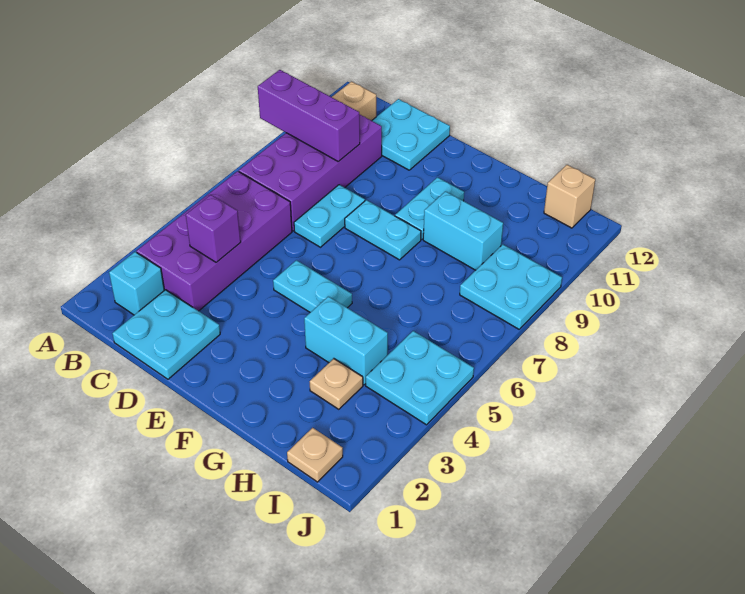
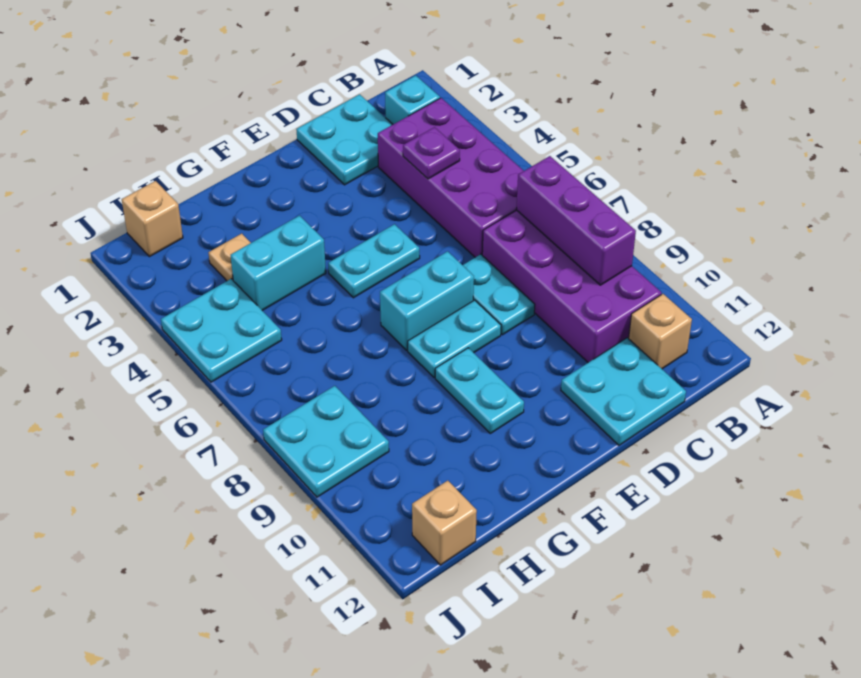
purple brick A9:C9 level 2 -> purple brick B7:B9 level 2
purple brick C4 level 2 -> purple plate C4 level 2
cyan brick G9:H9 level 1 -> cyan brick E7:F7 level 1
tan plate I1 level 1 -> tan brick I1 level 1

